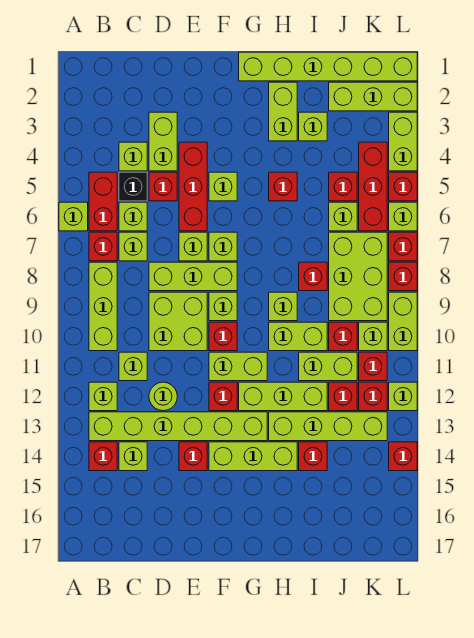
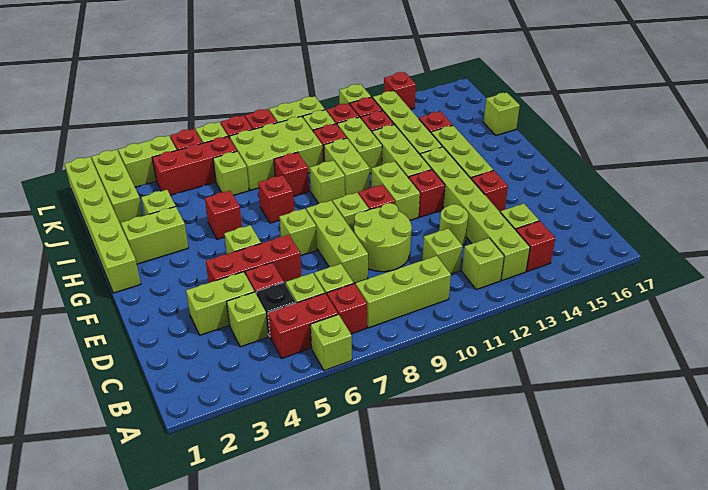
lime brick D9:E10 level 1 -> lime round brick D9:E10 level 1
lime brick E7 level 1 -> lime brick I17 level 1
red brick J5 level 1 -> red brick H7 level 1

